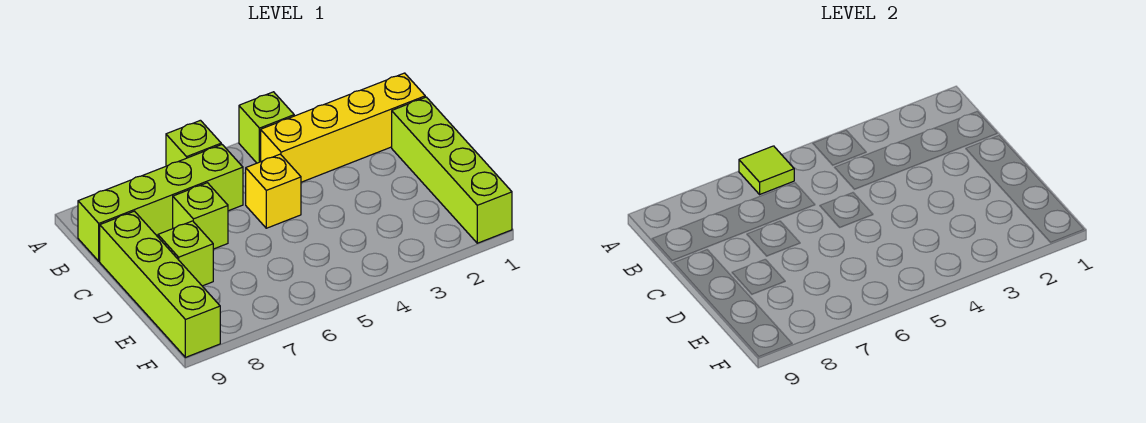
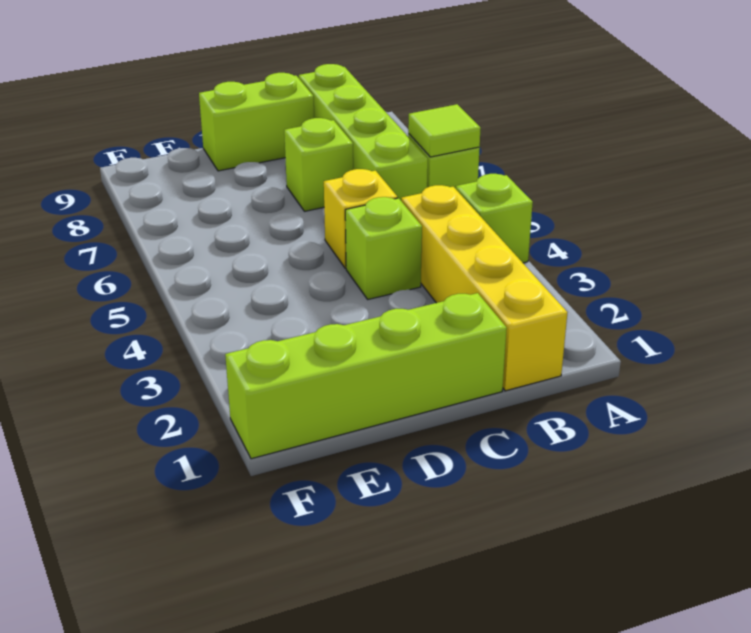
lime brick C9:F9 level 1 -> lime brick C9:D9 level 1
lime brick D8 level 1 -> lime brick C4 level 1

